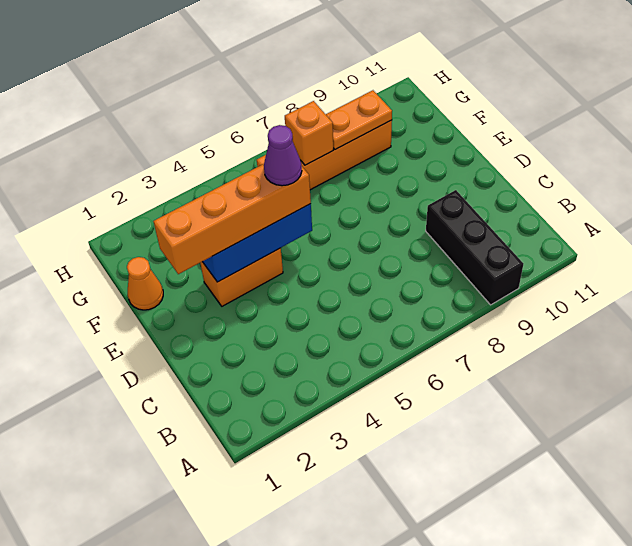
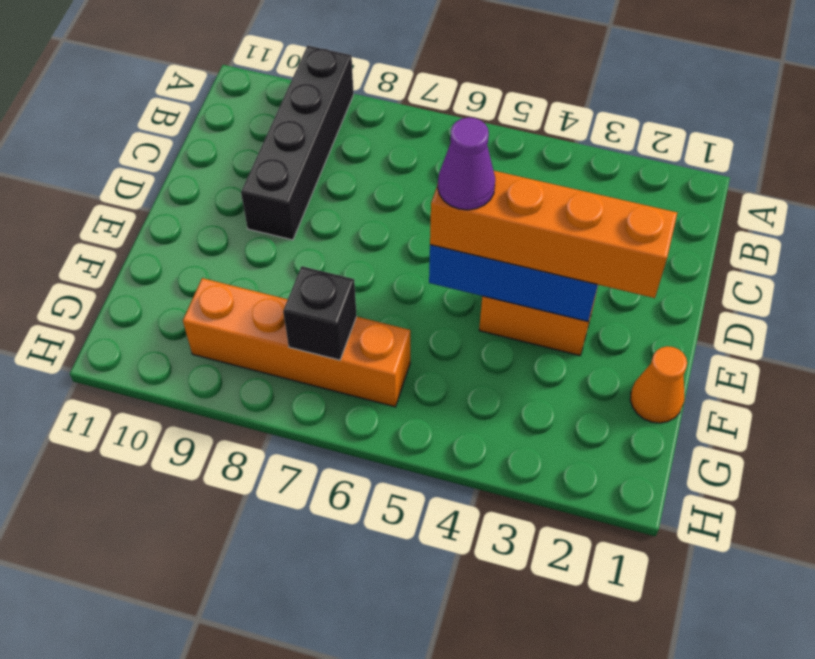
black brick A9:C9 level 1 -> black brick A9:D9 level 1
orange brick G7 level 2 -> black brick G7 level 2
orange plate G8:G9 level 2 -> none

